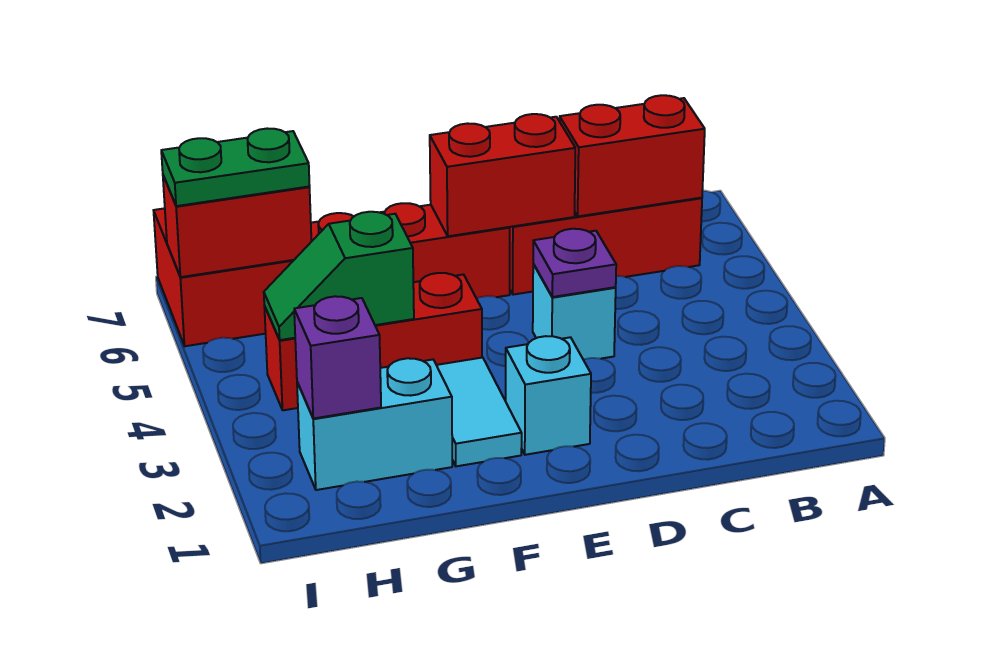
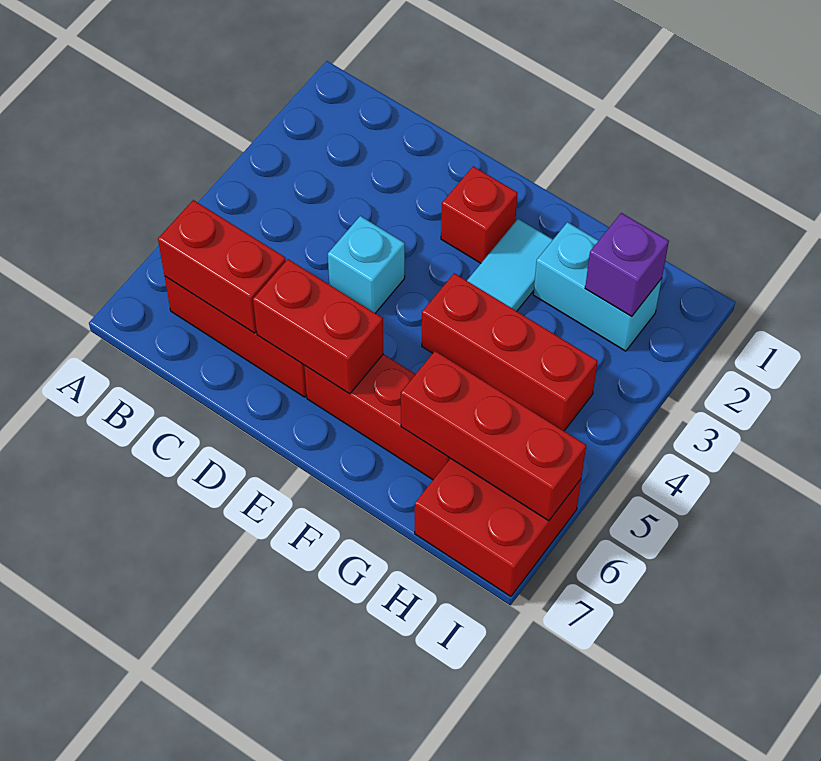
purple plate D4 level 2 -> none
cyan brick E2 level 1 -> red brick E2 level 1
green slope G4:H4 level 2 top G -> none
red brick H6:I6 level 2 -> red brick G6:I6 level 2
green plate H6:I6 level 3 -> none

